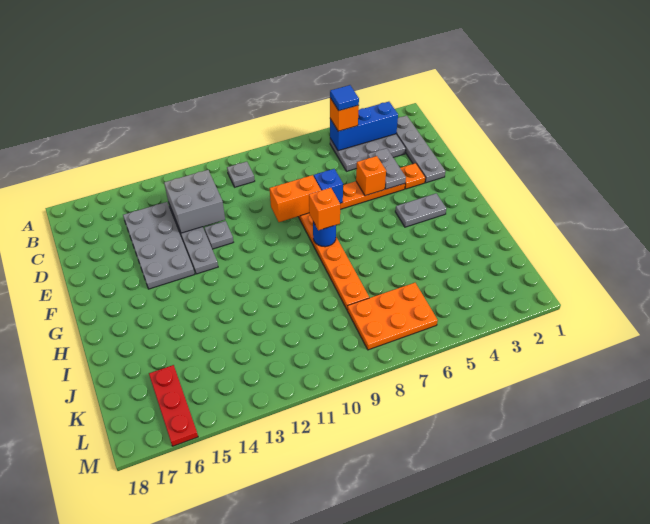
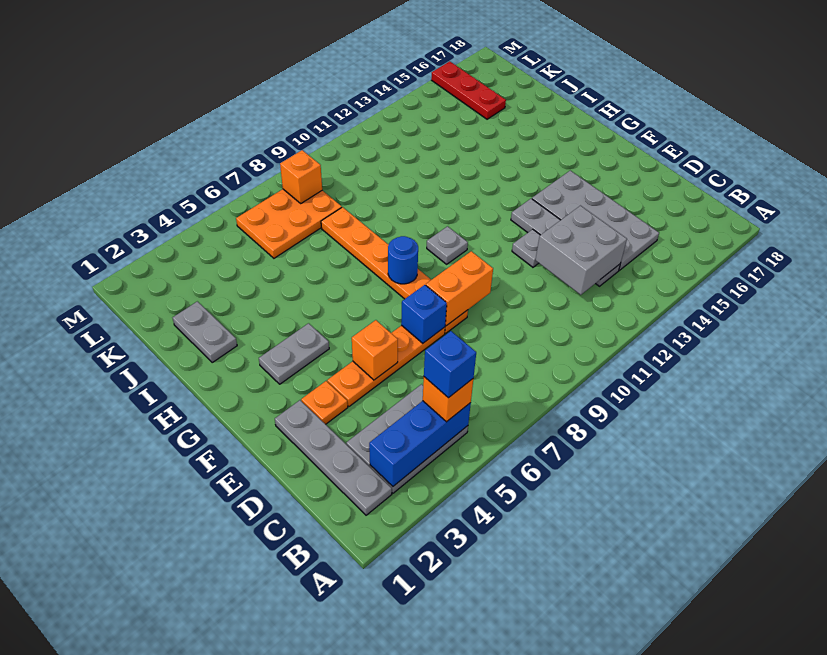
blue tile B5 level 4 -> blue brick B5 level 4
grey plate B10 level 1 -> grey plate G10 level 1
grey plate D4:E4 level 2 -> grey plate I2:J2 level 1
orange brick G8 level 3 -> orange brick L8 level 2

